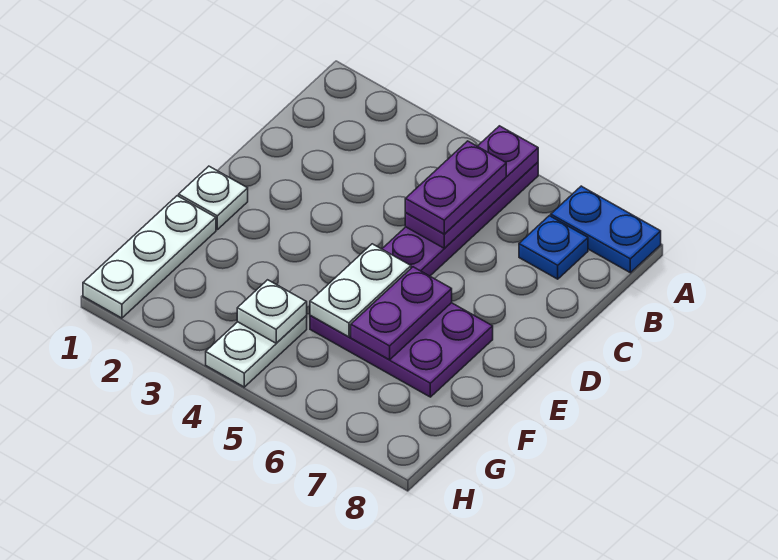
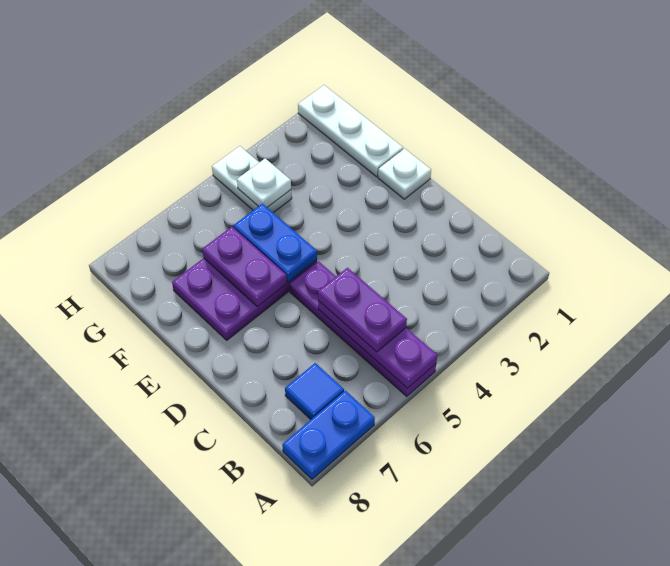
blue plate B7 level 1 -> blue tile B7 level 1
white plate E5:F5 level 2 -> blue plate E5:F5 level 2

